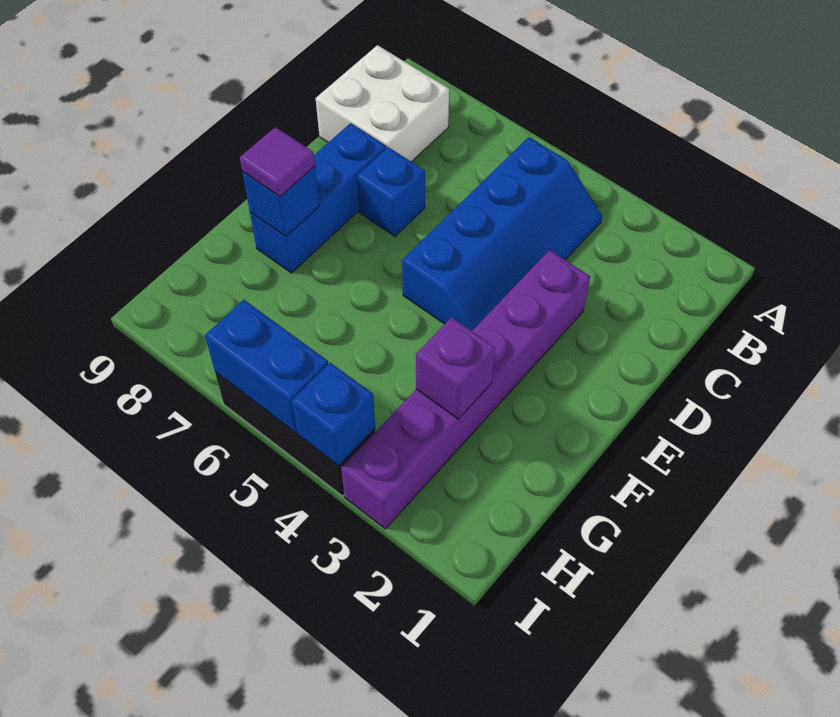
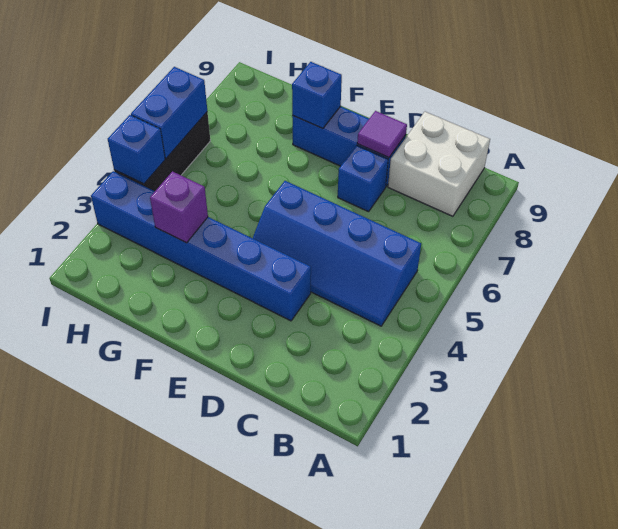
purple brick D3:I3 level 1 -> blue brick D3:I3 level 1
purple tile F8 level 3 -> purple tile D8 level 2

